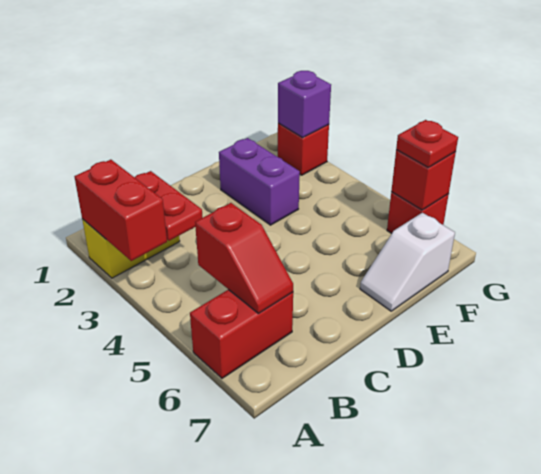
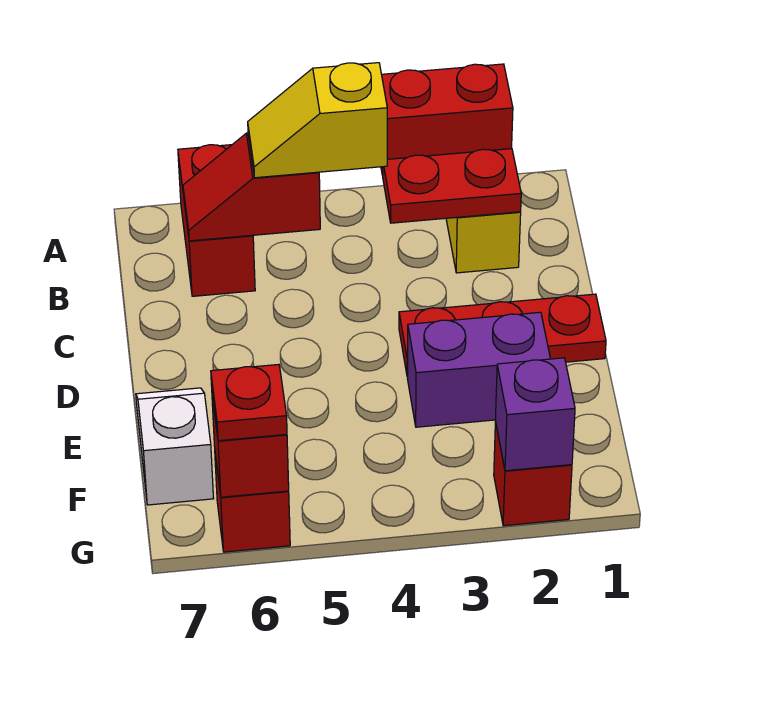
none -> yellow slope B4:B5 level 3 top 4
none -> red plate D1:D3 level 1

